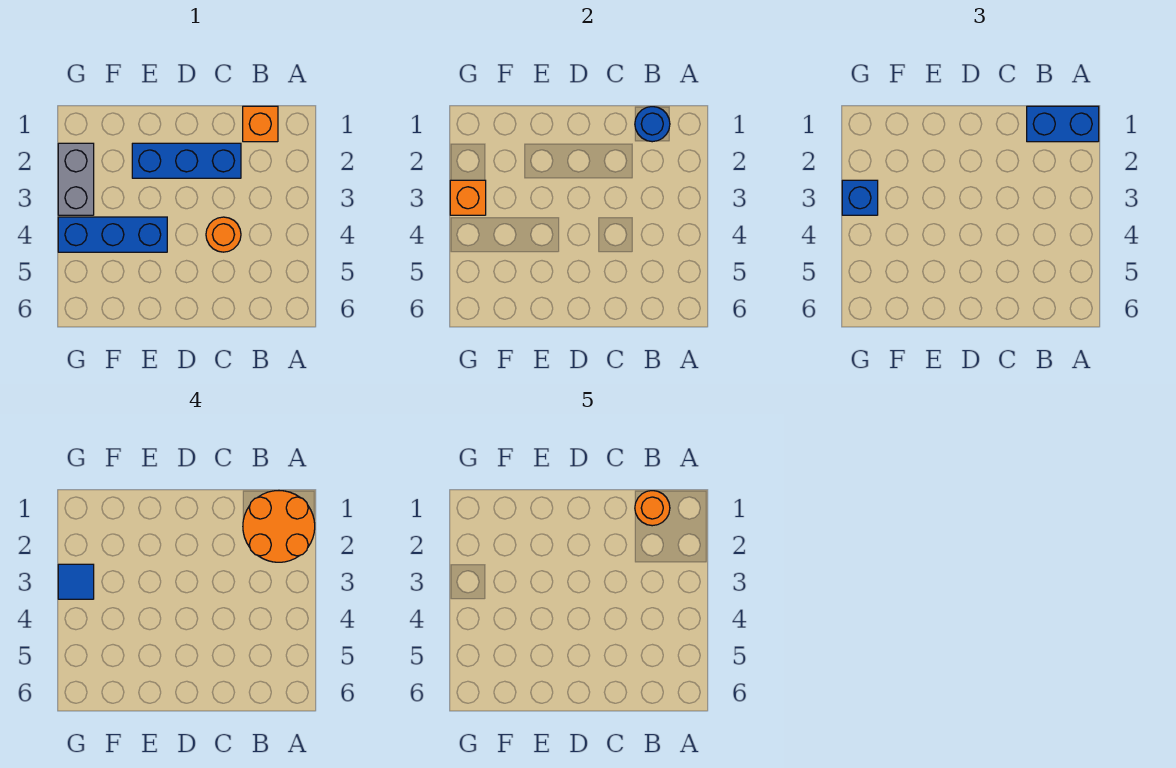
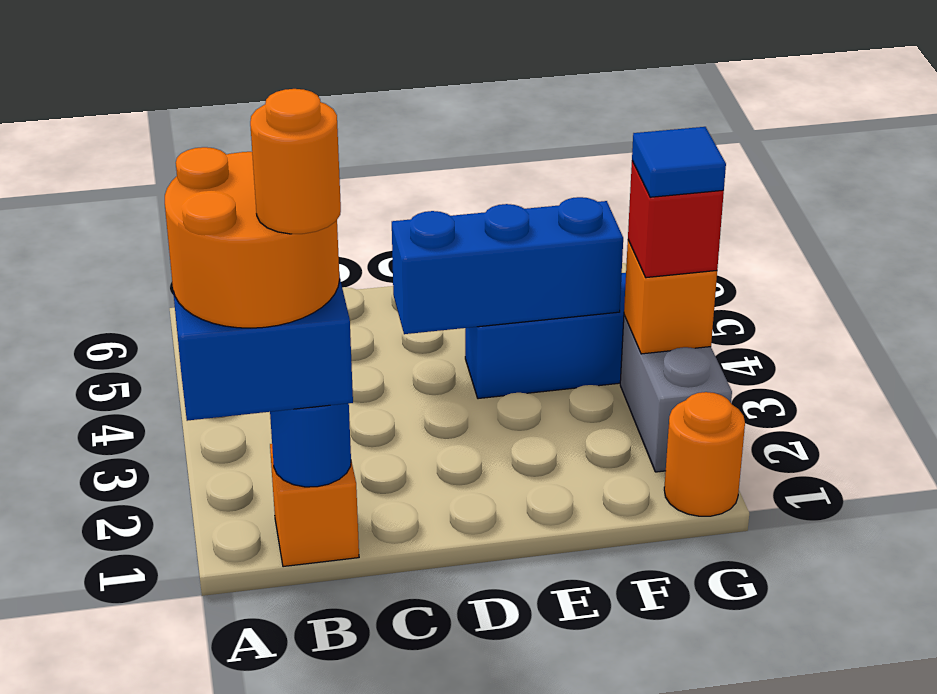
blue brick C2:E2 level 1 -> blue brick D4:F4 level 2
orange round brick C4 level 1 -> orange round brick G1 level 1
blue brick G3 level 3 -> red brick G3 level 3

